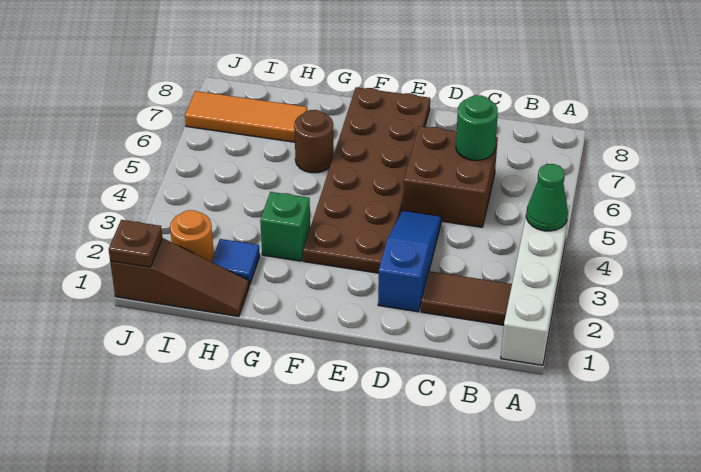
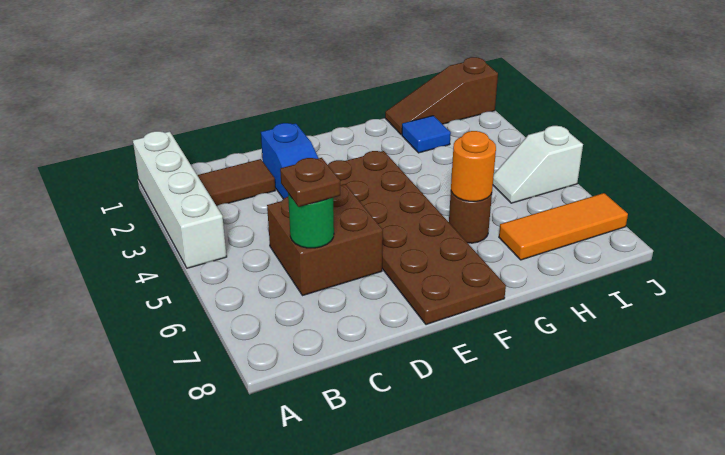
green cone A4 level 2 -> none
green brick G3 level 1 -> none
orange round brick I2 level 1 -> orange round brick G6 level 2
none -> white slope I5:J5 level 1 top J
brown plate J1 level 2 -> brown plate C6 level 3

